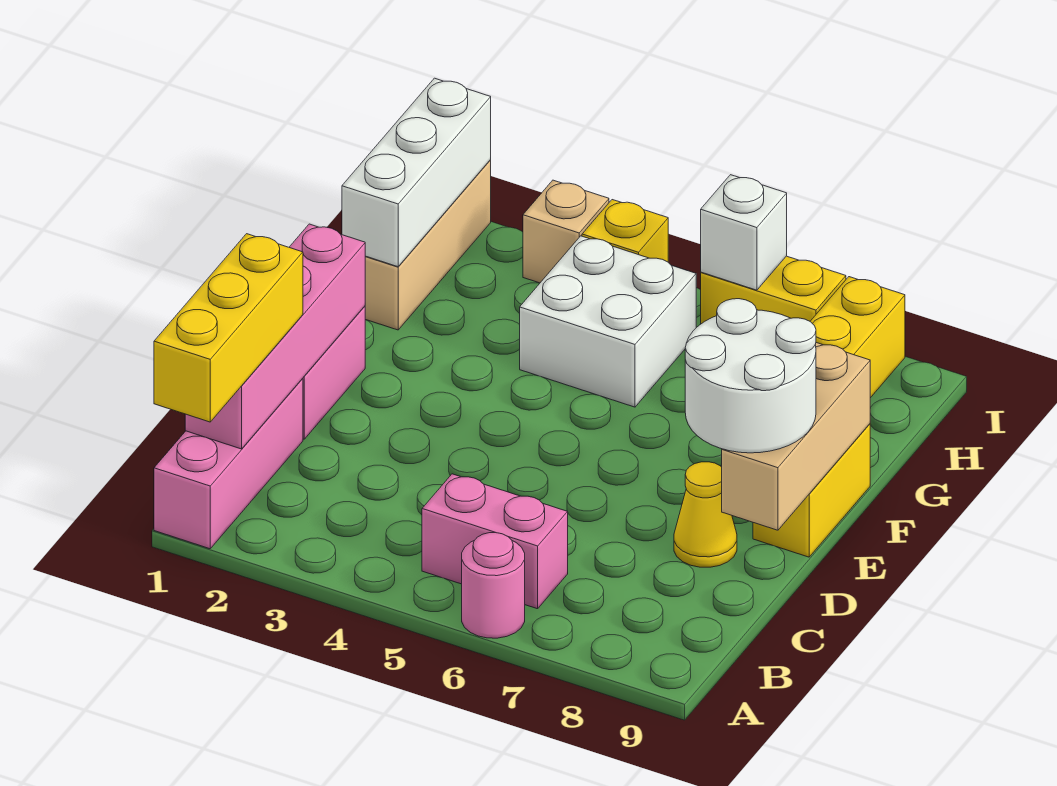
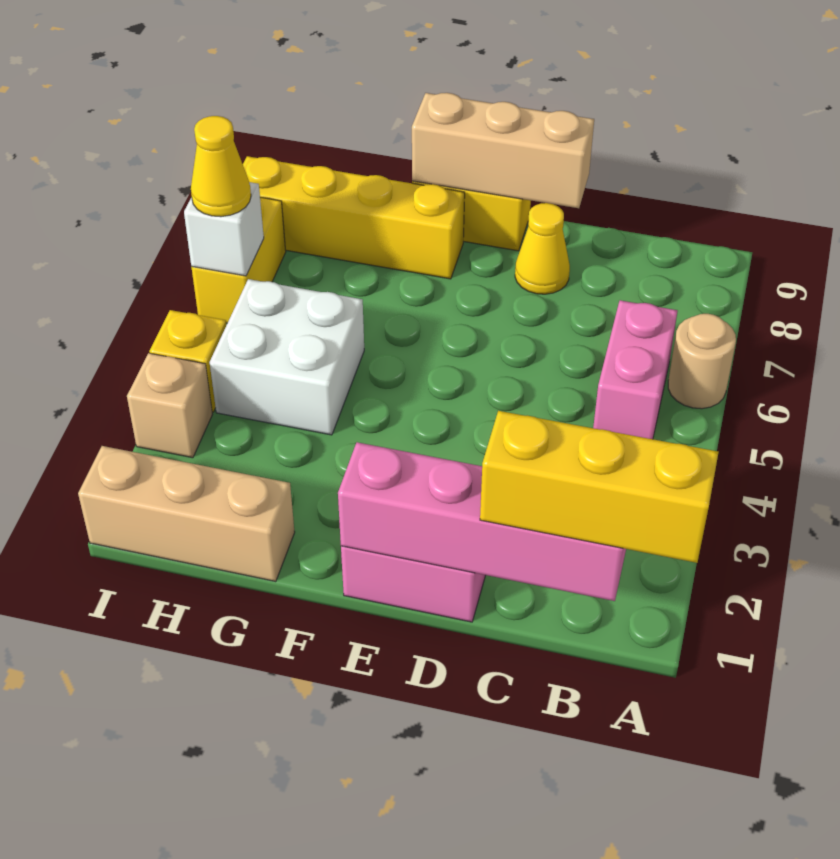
pink brick A1:C1 level 1 -> none
pink round brick A6 level 1 -> tan round brick A6 level 1
white round brick D8:E9 level 3 -> none
white brick G1:I1 level 2 -> none
none -> yellow cone I6 level 3

